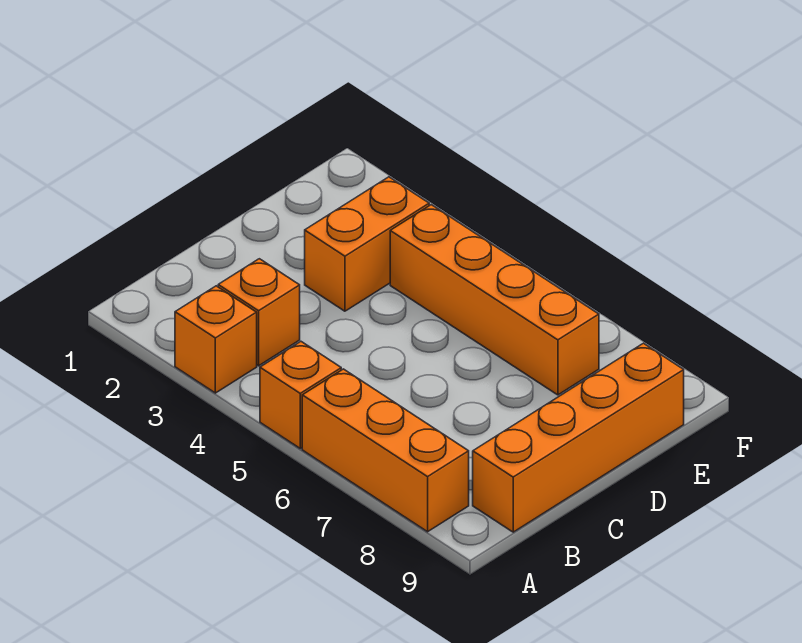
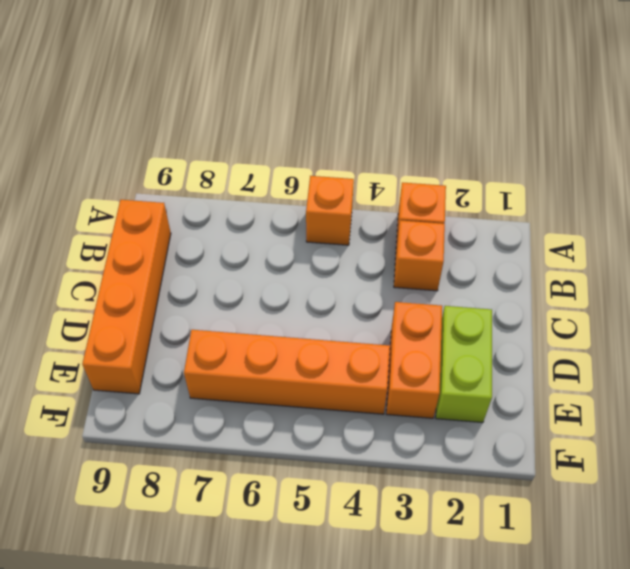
orange brick A6:A8 level 1 -> none
none -> lime brick D2:E2 level 1

